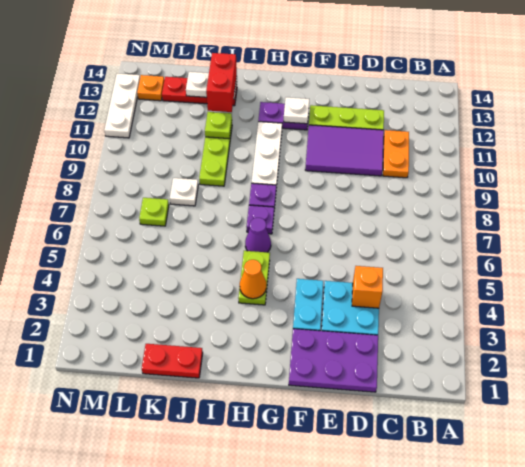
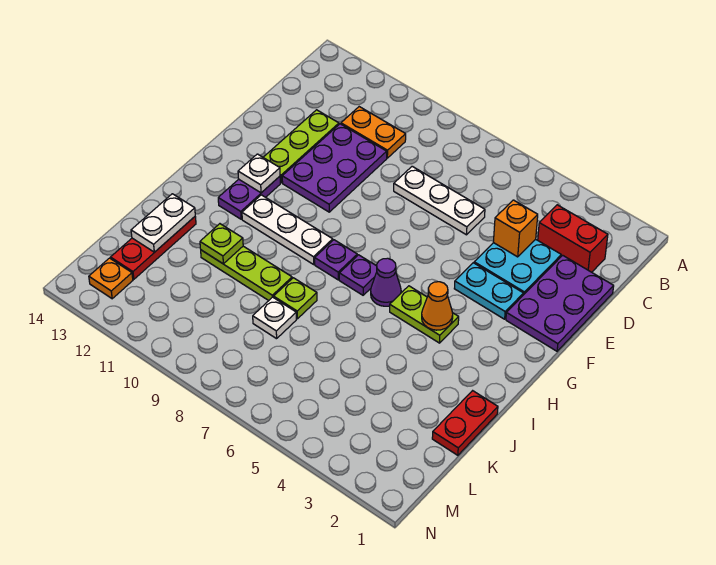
purple tile D10:F11 level 1 -> purple plate D10:F11 level 1
red brick J12:J13 level 3 -> red brick C2:C3 level 1
lime plate L7 level 1 -> lime plate J8 level 1
white plate N11:N13 level 1 -> white plate D6:D8 level 1

